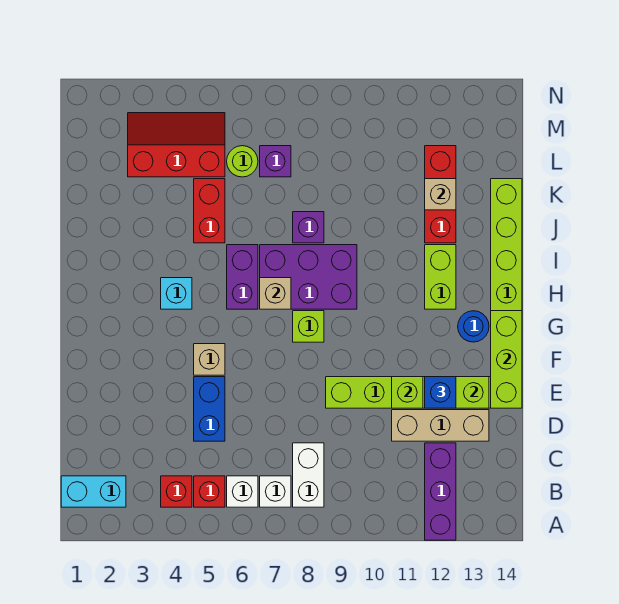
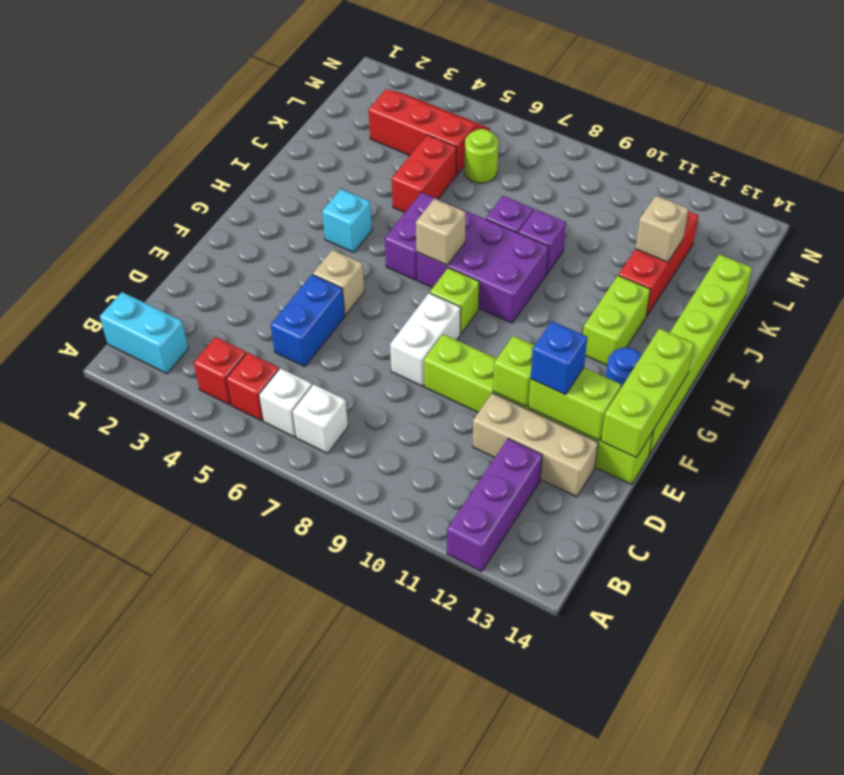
white brick B8:C8 level 1 -> white brick E8:F8 level 1
purple brick L7 level 1 -> purple brick J9 level 1

